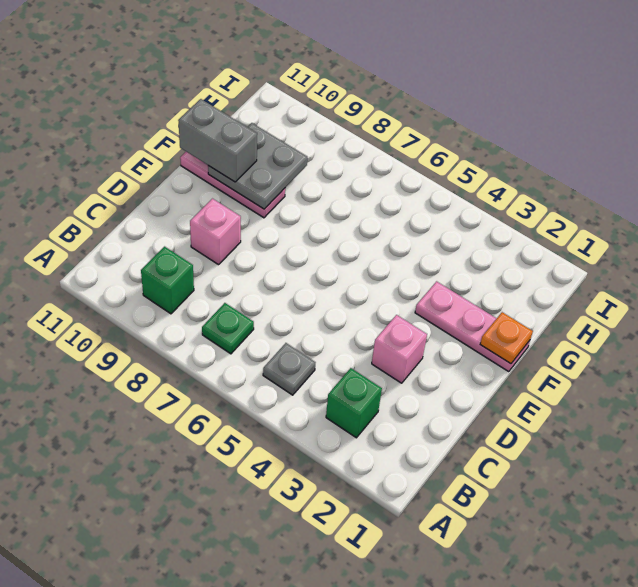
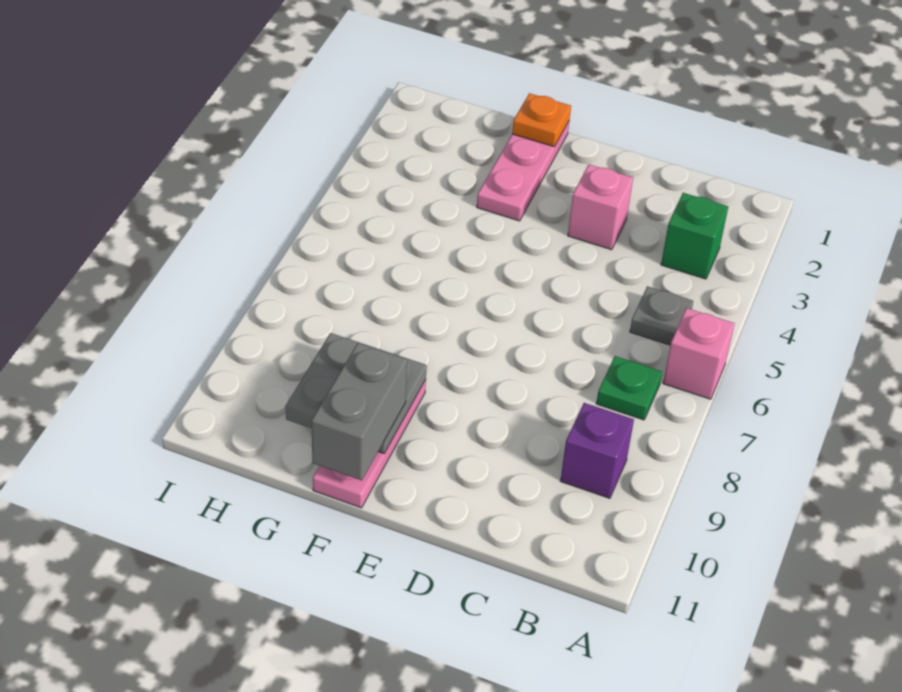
green brick B9 level 1 -> purple brick B9 level 1
pink brick D9 level 1 -> pink brick A6 level 1

